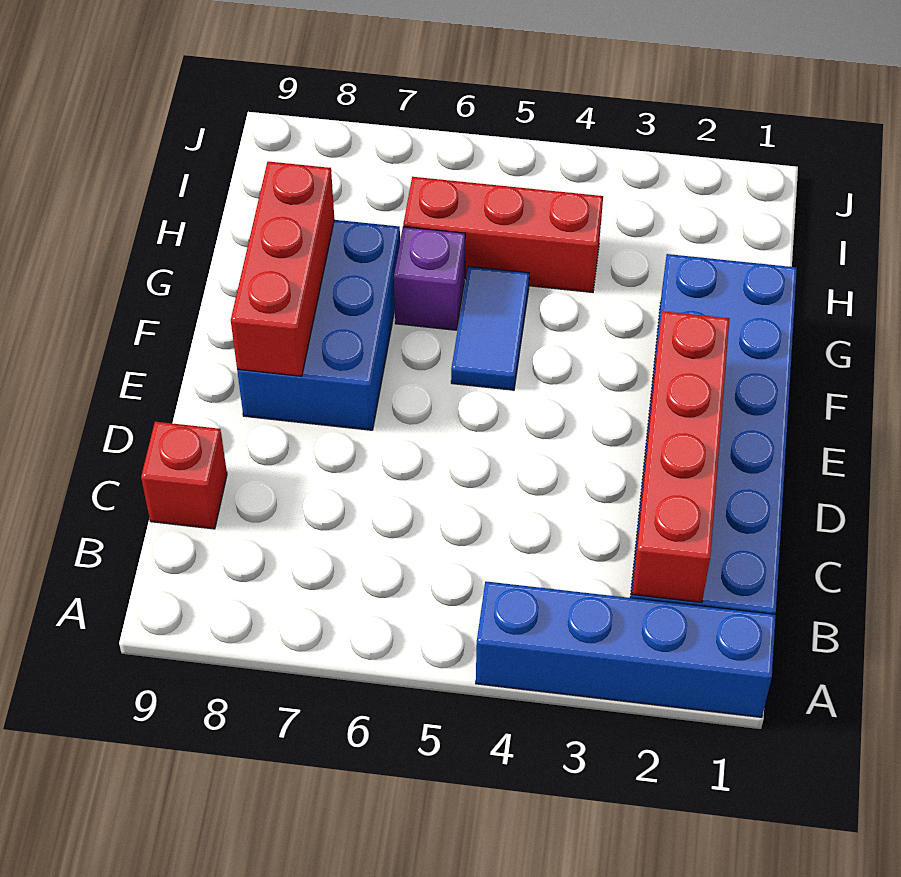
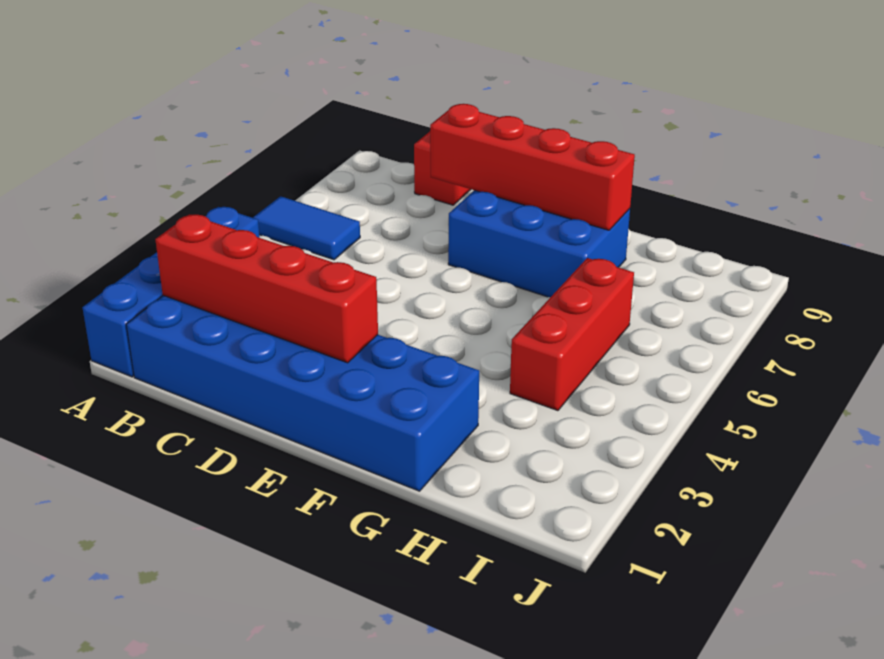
red brick E8:G8 level 2 -> red brick D8:G8 level 2
blue tile F5:G5 level 1 -> blue tile A6:B6 level 1
purple brick G6 level 1 -> none

